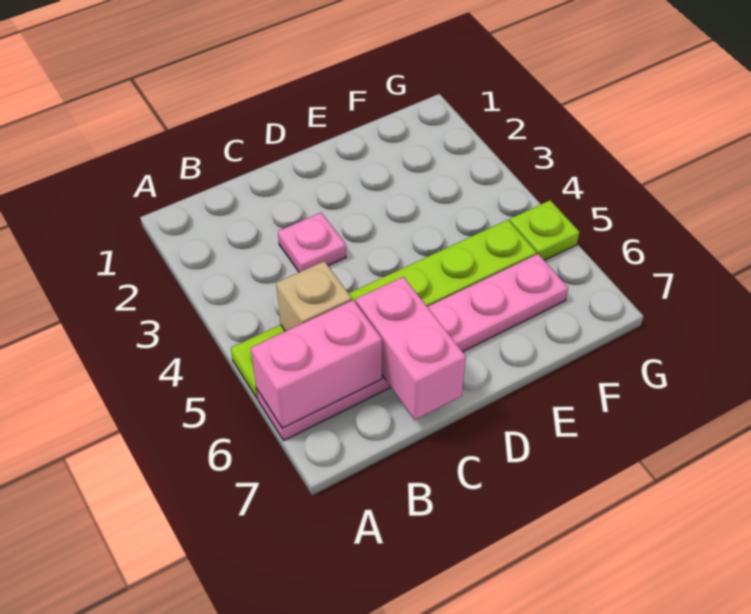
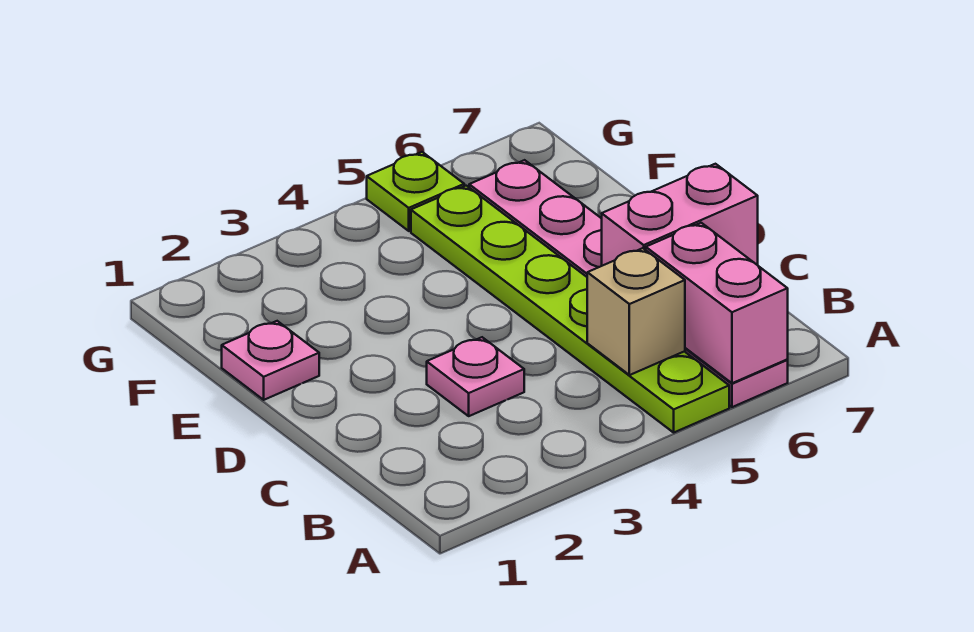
none -> pink plate E1 level 1

